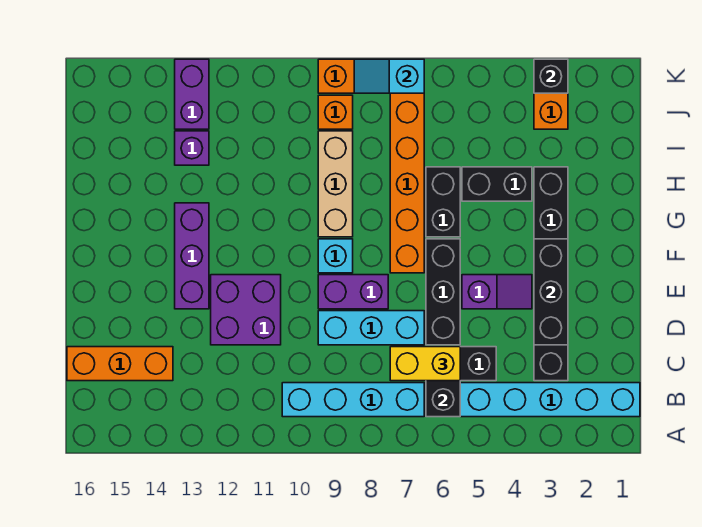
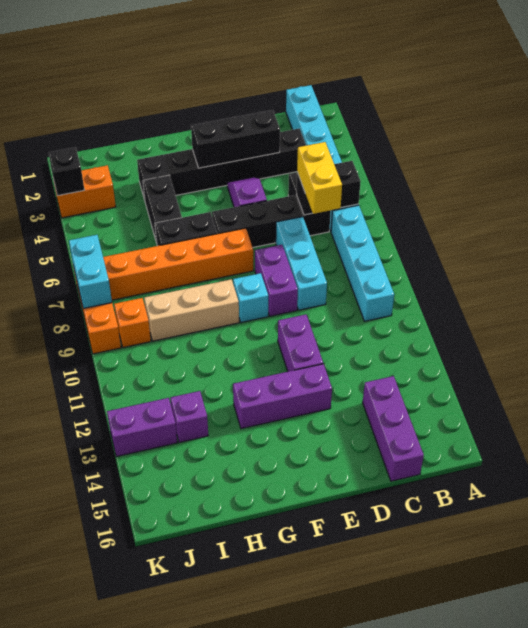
orange brick C14:C16 level 1 -> purple brick C14:C16 level 1
purple brick D11:E12 level 1 -> purple brick E11:E12 level 1
cyan slope K7:K8 level 2 top 7 -> cyan brick K7:K8 level 2

